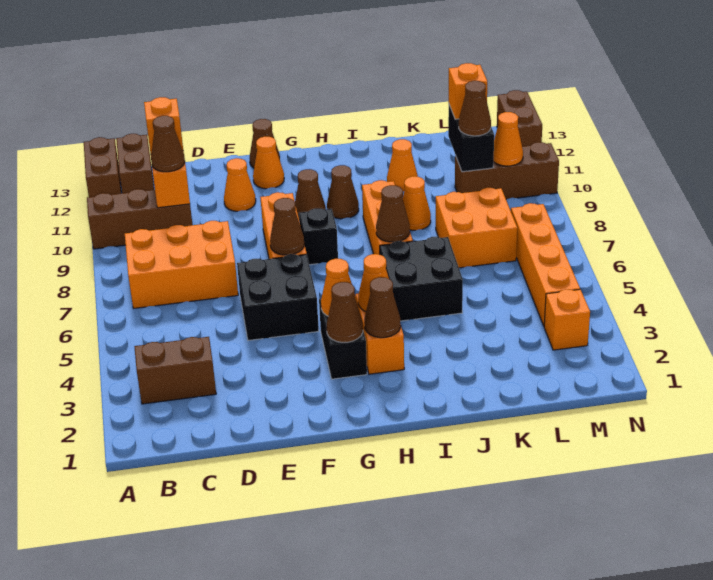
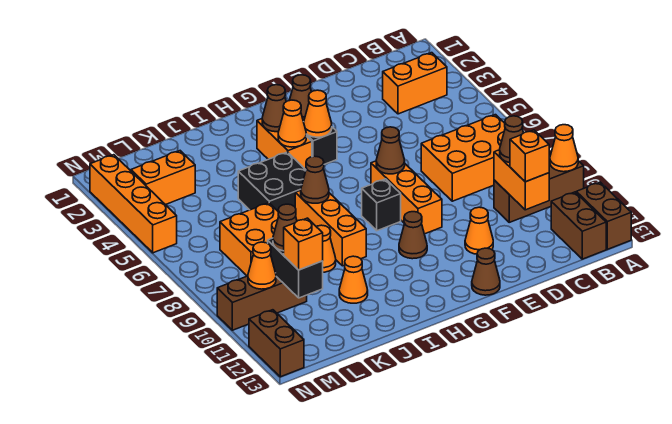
brown brick B3:C3 level 1 -> orange brick B3:C3 level 1
black brick E5:F6 level 1 -> none
orange cone F12 level 1 -> orange cone A10 level 2
brown cone H10 level 1 -> none
orange brick M3 level 1 -> orange brick L3:M3 level 1
orange brick M4:M7 level 1 -> orange brick N2:N5 level 1

